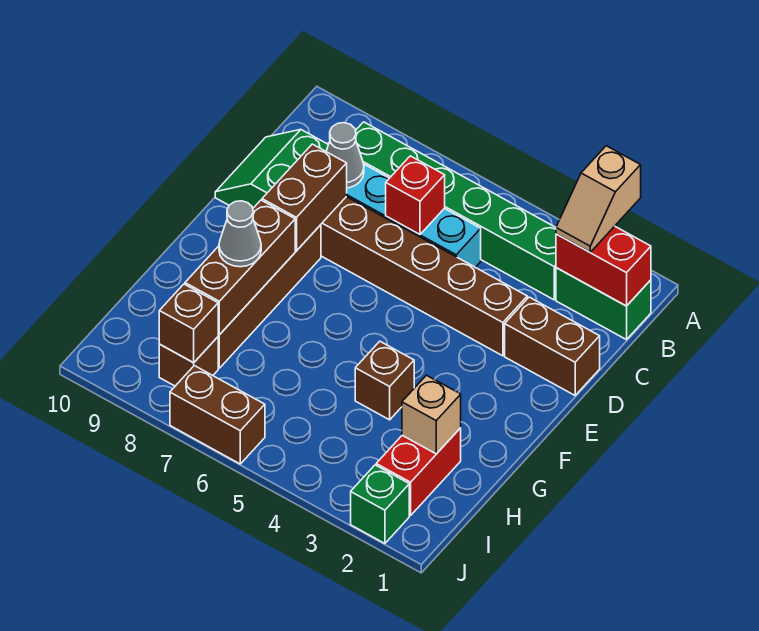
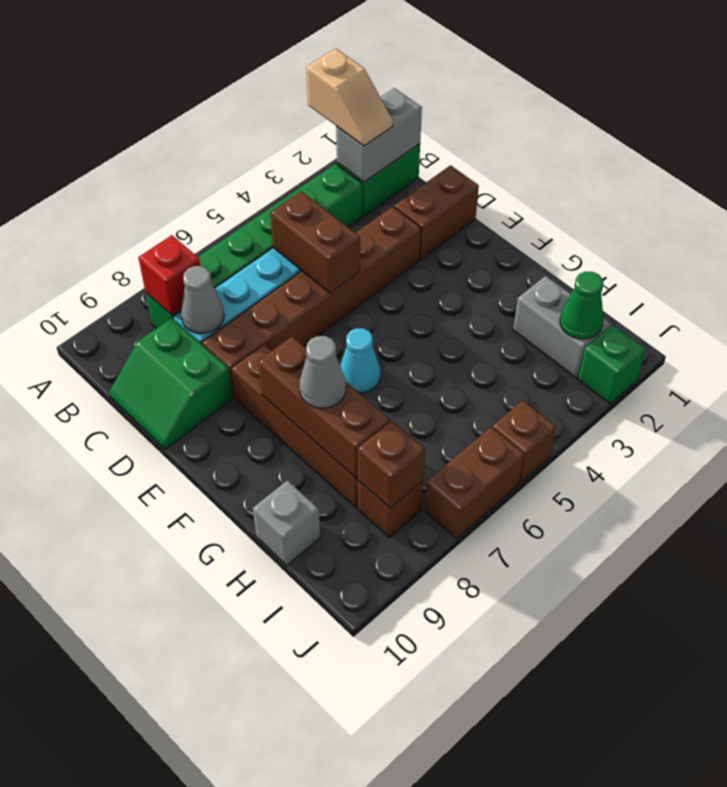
red brick B1:B2 level 2 -> grey brick B1:B2 level 2
red brick C6 level 2 -> red brick B8 level 2
brown brick D8:E8 level 2 -> brown brick C5:D5 level 2
none -> cyan cone F6 level 1
brown brick G4 level 1 -> brown brick J5 level 1
red brick H2:I2 level 1 -> grey brick H2:I2 level 1
tan brick H2 level 2 -> none
none -> grey brick H10 level 1
none -> green cone I2 level 2

